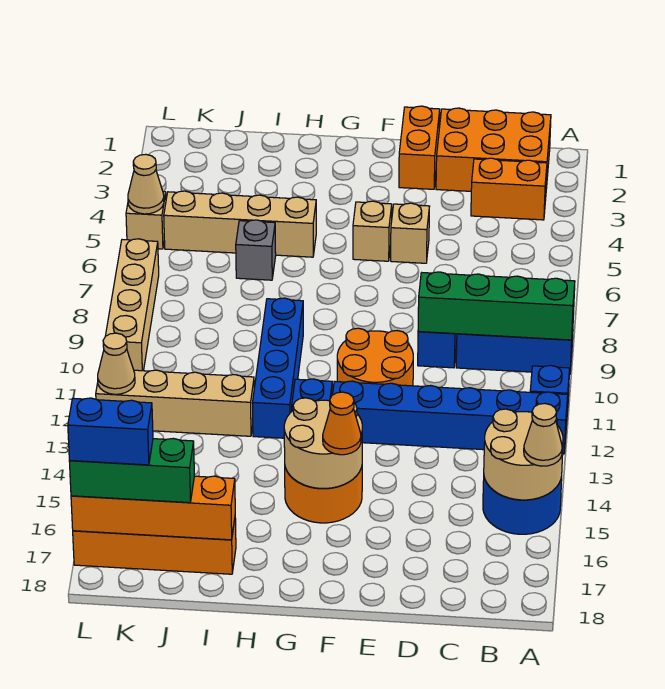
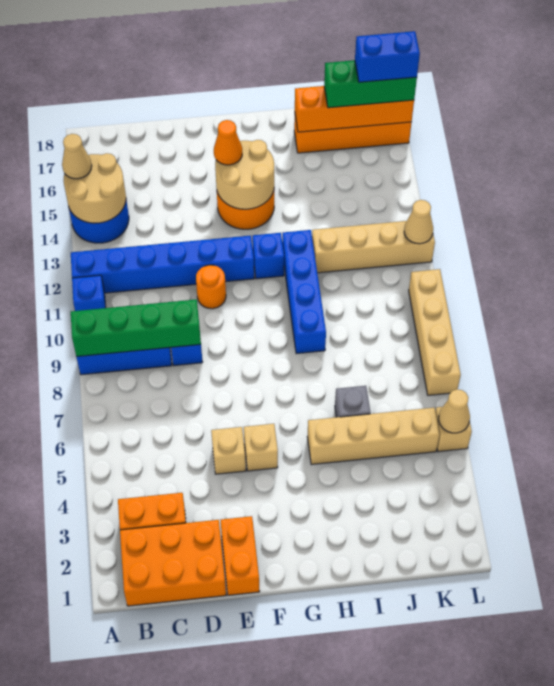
orange round brick E10:F11 level 1 -> orange round brick E11 level 1

